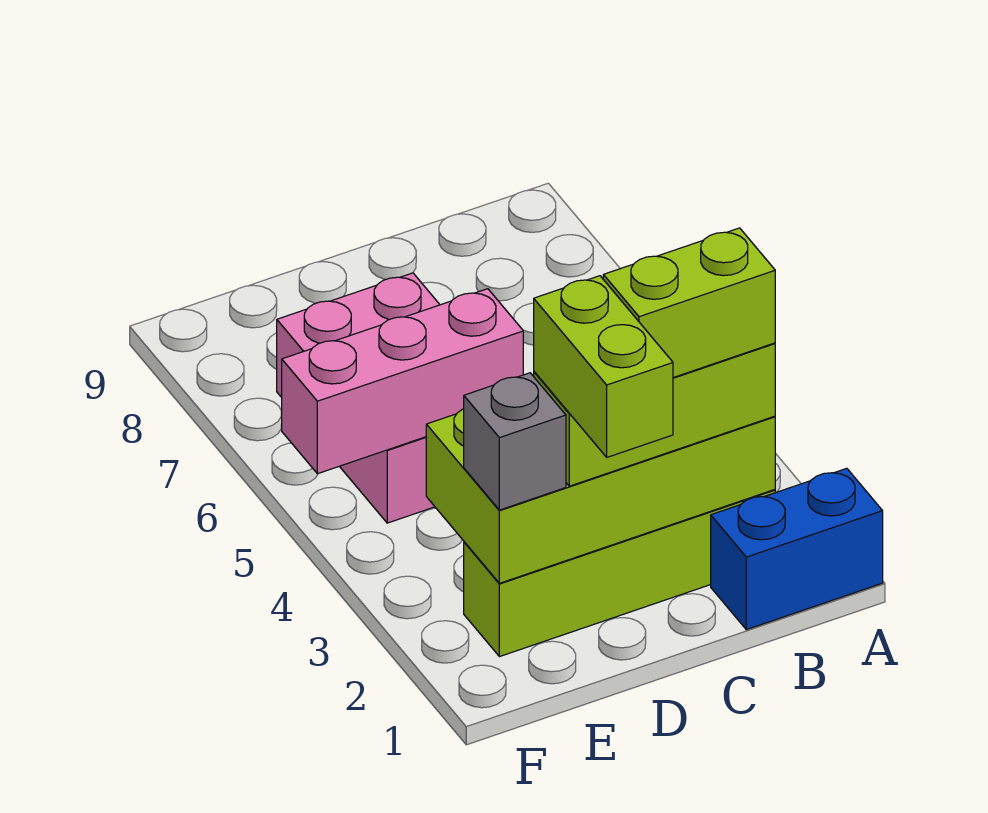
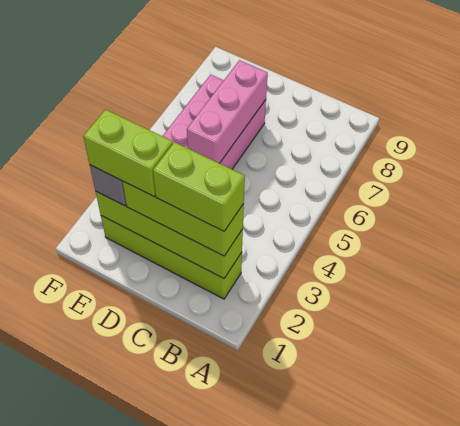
blue brick A1:B1 level 1 -> none
lime brick B2:E3 level 2 -> lime brick B2:E2 level 2
lime brick D1:D2 level 4 -> lime brick D2:E2 level 4
pink brick D5:F5 level 2 -> pink brick D5:D7 level 2

